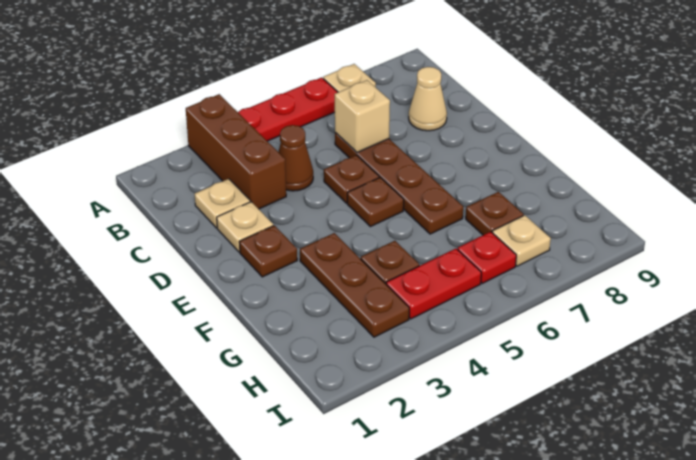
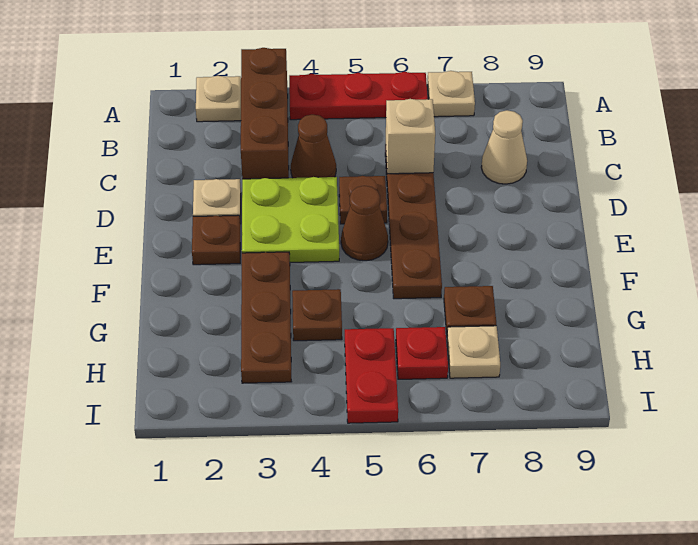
tan plate C2 level 1 -> tan plate A2 level 1
none -> lime plate D3:E4 level 1
brown plate E5 level 1 -> brown cone E5 level 1
red plate H4:H5 level 1 -> red plate H5:I5 level 1

